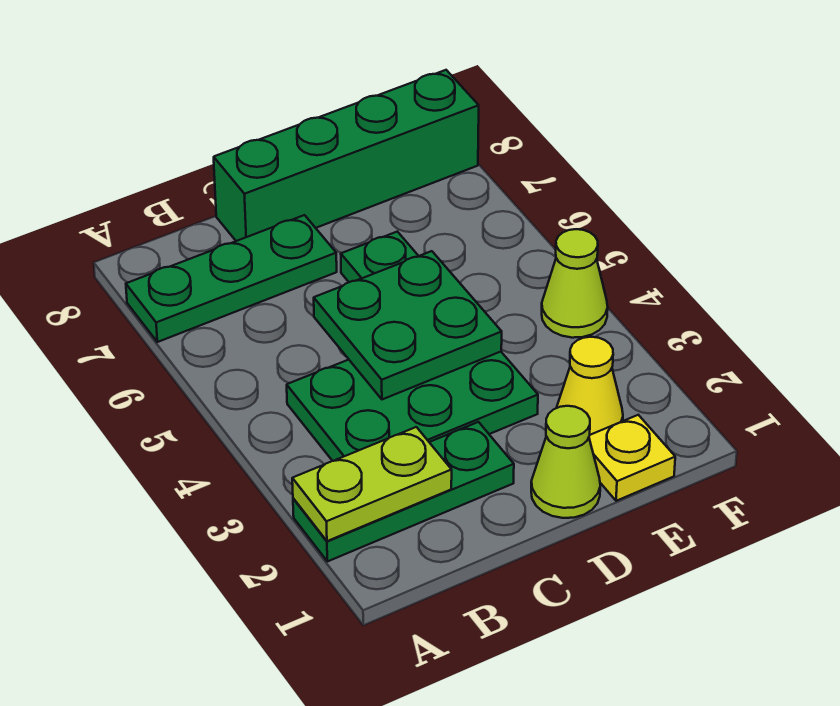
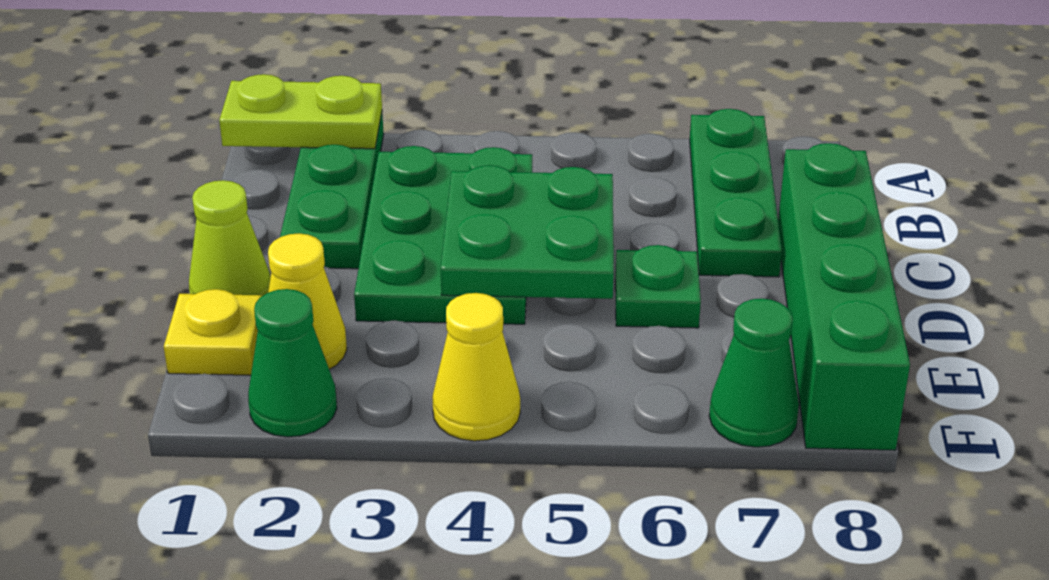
lime plate A2:B2 level 2 -> lime plate A1:A2 level 2
none -> green cone F2 level 1
lime cone F4 level 1 -> yellow cone F4 level 1
none -> green cone F7 level 1

